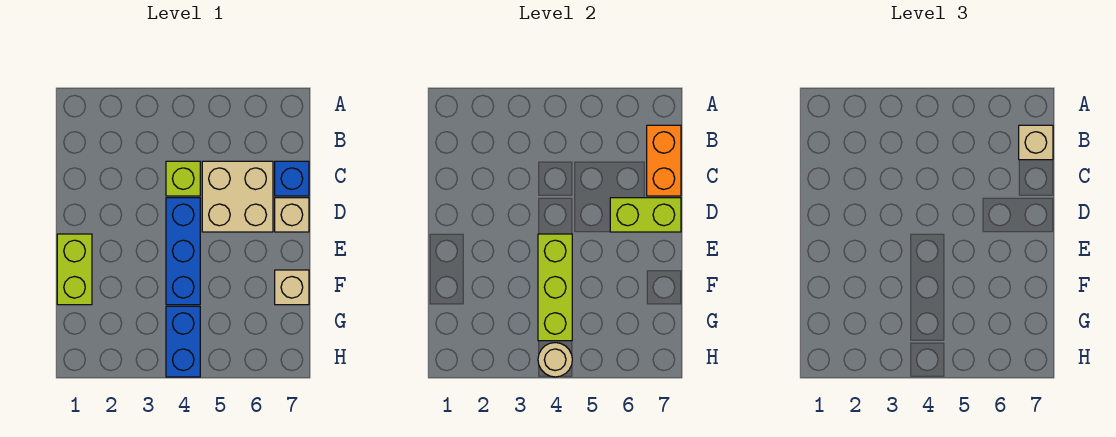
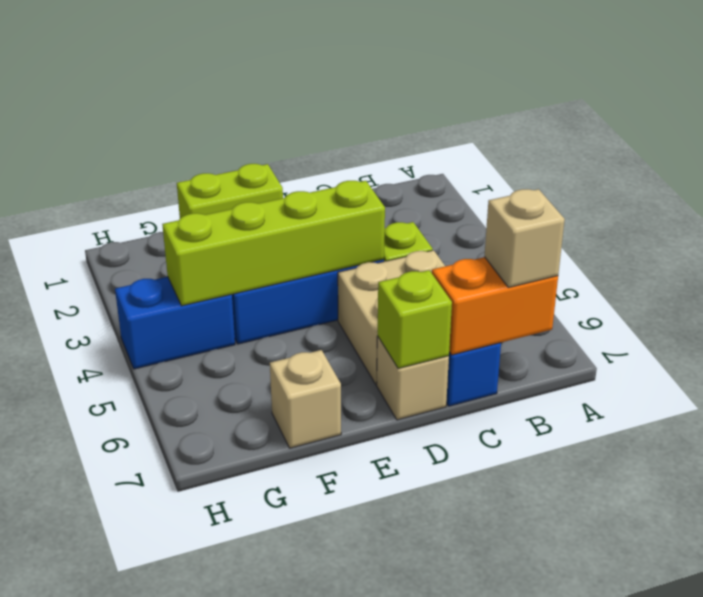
lime brick D6:D7 level 2 -> lime brick D7 level 2
lime brick E4:G4 level 2 -> lime brick D4:G4 level 2
tan round brick H4 level 2 -> none

